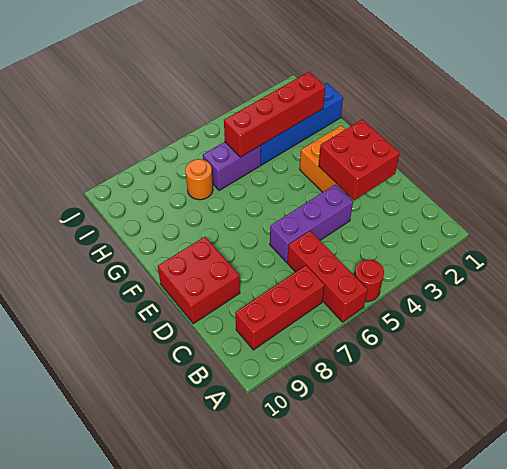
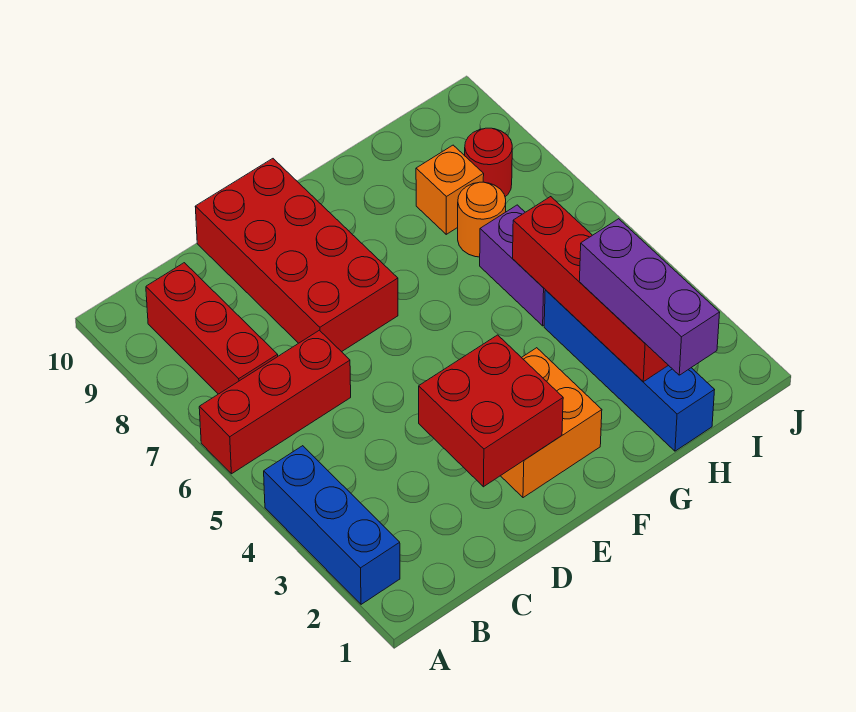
none -> blue brick A2:A4 level 1
red round brick A5 level 1 -> red round brick I8 level 1
purple brick D4:D6 level 1 -> purple brick H1:H3 level 3
red brick D9:E10 level 1 -> red brick D7:E10 level 1
none -> orange brick H8 level 1

